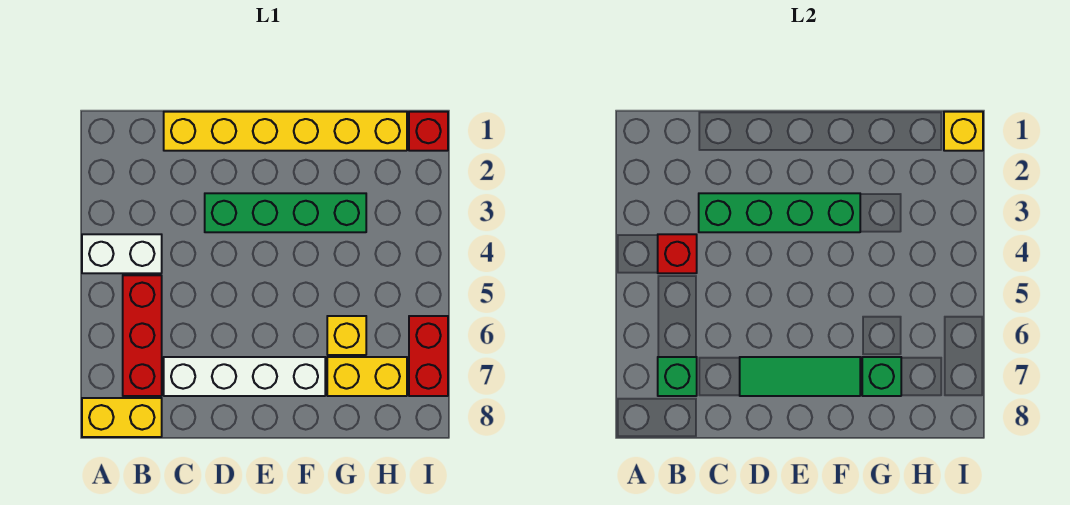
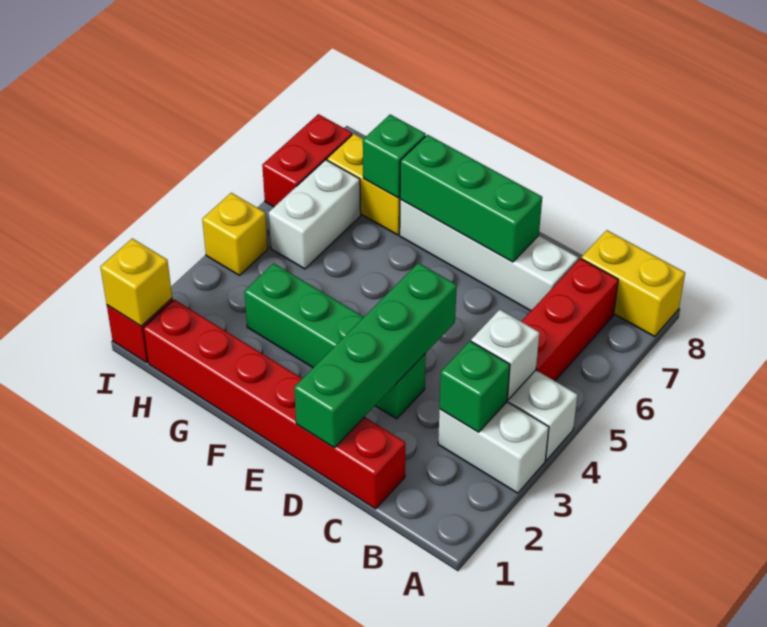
none -> white brick A3:B3 level 1
red brick B4 level 2 -> white brick B4 level 2
green brick B7 level 2 -> green brick B3 level 2
yellow brick C1:H1 level 1 -> red brick C1:H1 level 1
green brick C3:F3 level 2 -> green brick D1:D4 level 2
green tile D7:F7 level 2 -> green brick D7:F7 level 2
yellow brick G6 level 1 -> yellow brick I4 level 1
none -> white brick H5:H6 level 1

